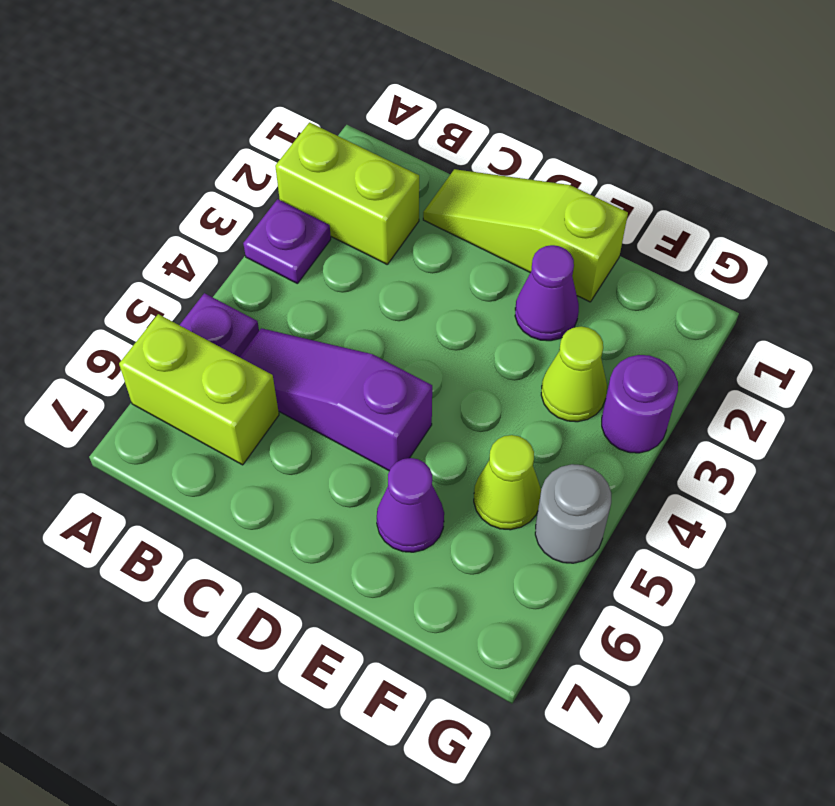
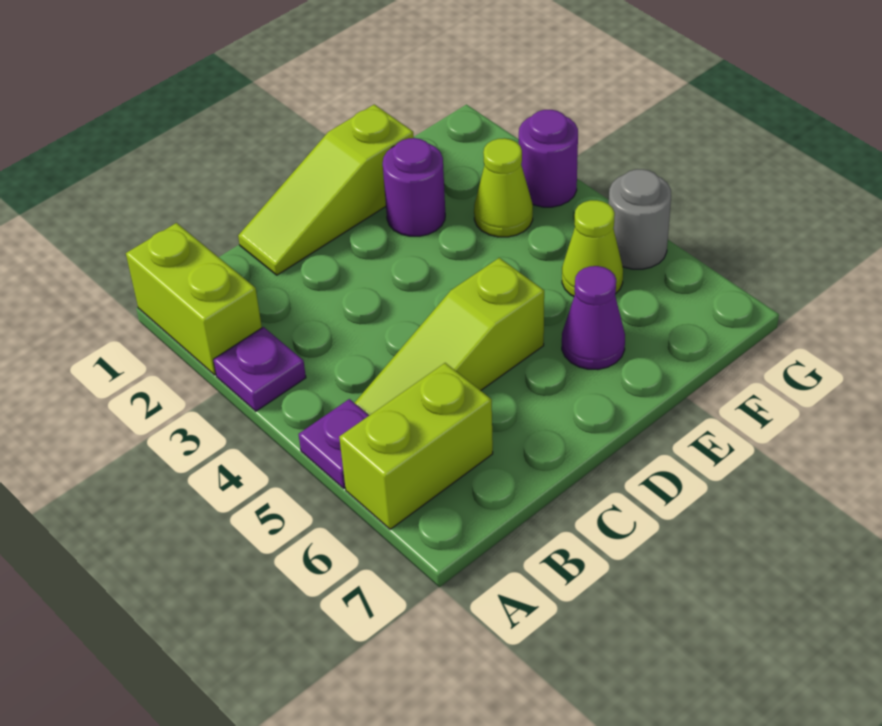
lime brick A2:B2 level 1 -> lime brick A1:A2 level 1
purple slope B5:D5 level 1 top D -> lime slope B5:D5 level 1 top D
purple cone E2 level 1 -> purple round brick E2 level 1

